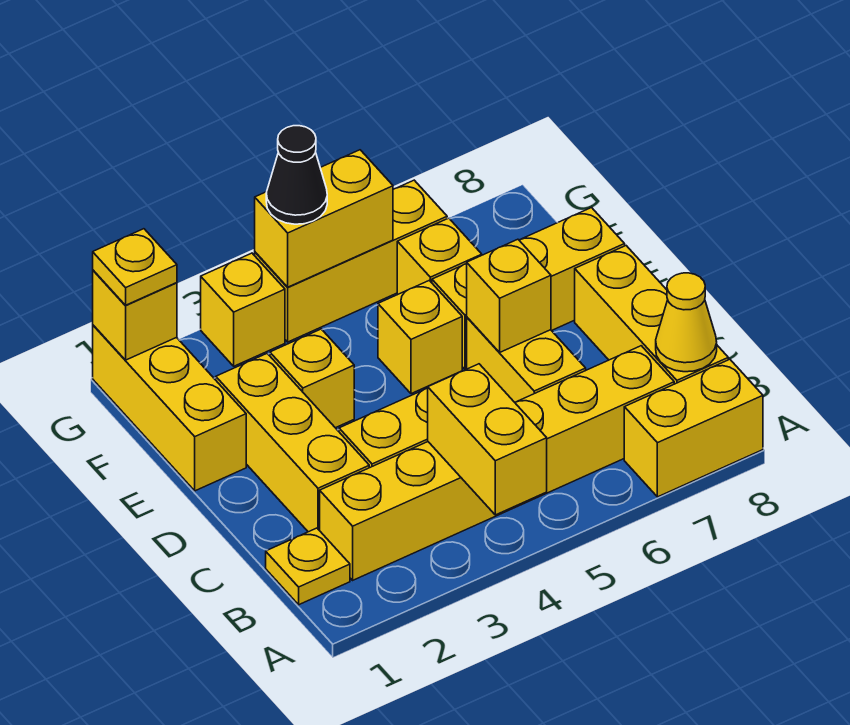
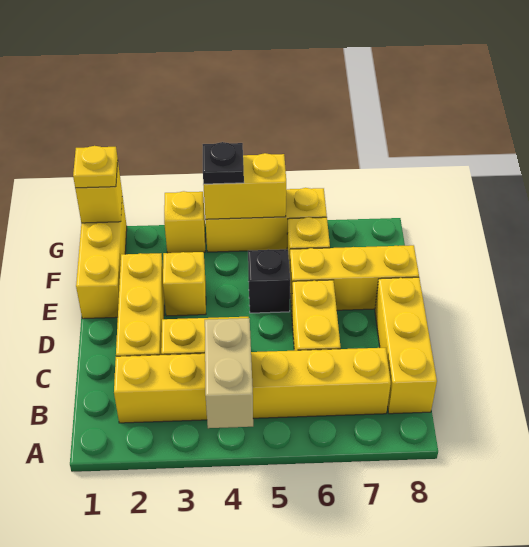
yellow brick A4:B4 level 2 -> tan brick A4:B4 level 2
yellow brick A7:A8 level 1 -> none
yellow plate B1 level 1 -> none
yellow cone B8 level 2 -> none
yellow brick D6 level 2 -> none
yellow brick E5 level 1 -> black brick E5 level 1
black cone G4 level 3 -> black plate G4 level 3

